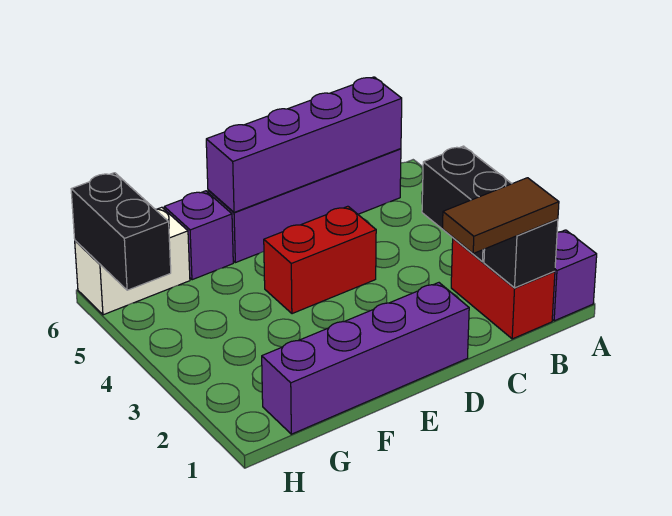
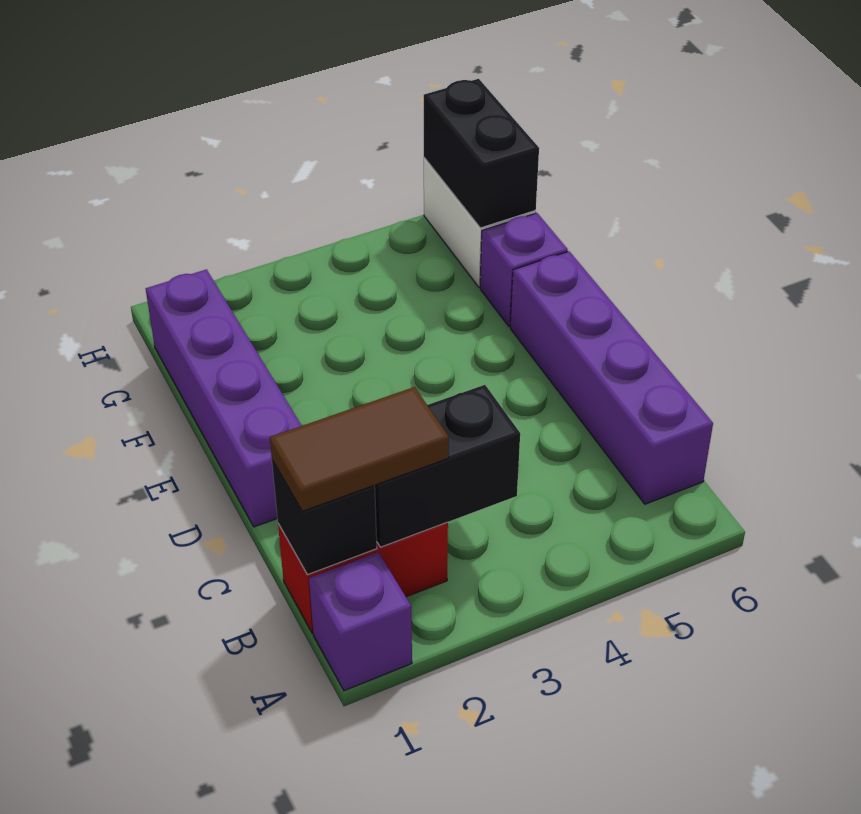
brown tile B1:C1 level 3 -> brown tile B1:B2 level 3
purple brick B6:E6 level 2 -> none
red brick D4:E4 level 1 -> none
black brick H5:H6 level 2 -> black brick G6:H6 level 2

